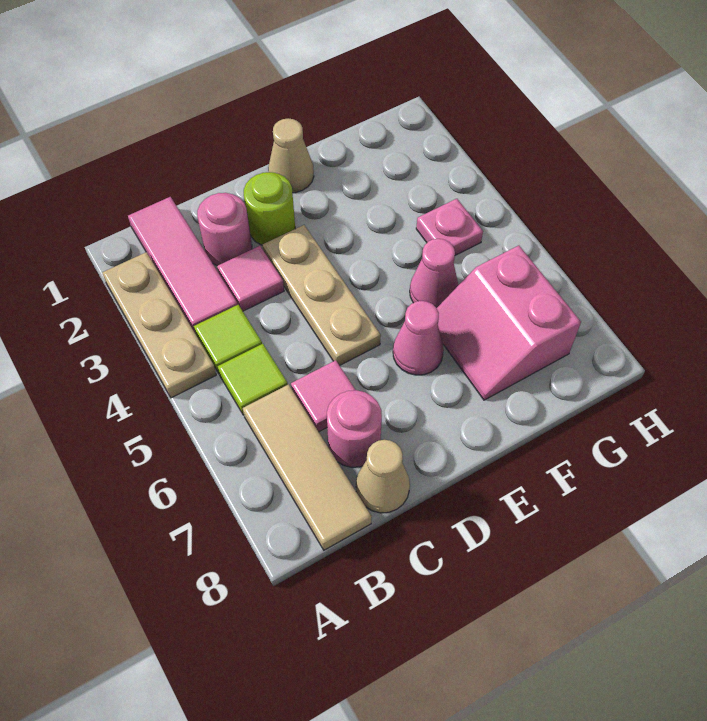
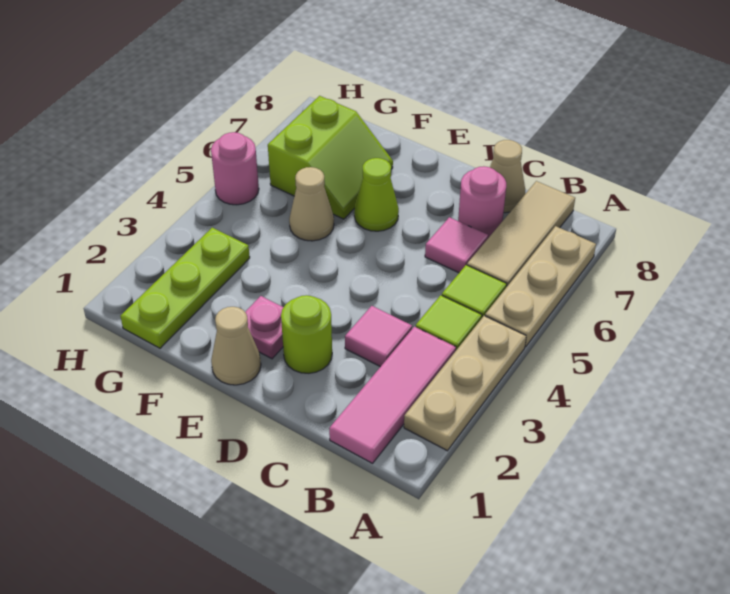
pink round brick C2 level 1 -> pink round brick H5 level 1
tan plate D3:D5 level 1 -> tan plate A5:A7 level 1
pink cone E6 level 1 -> lime cone E6 level 1
pink cone F5 level 1 -> tan cone F5 level 1
pink slope F6:G7 level 1 top G -> lime slope F6:G7 level 1 top G
none -> lime plate G1:G3 level 1
pink plate G4 level 1 -> pink plate E2 level 1

